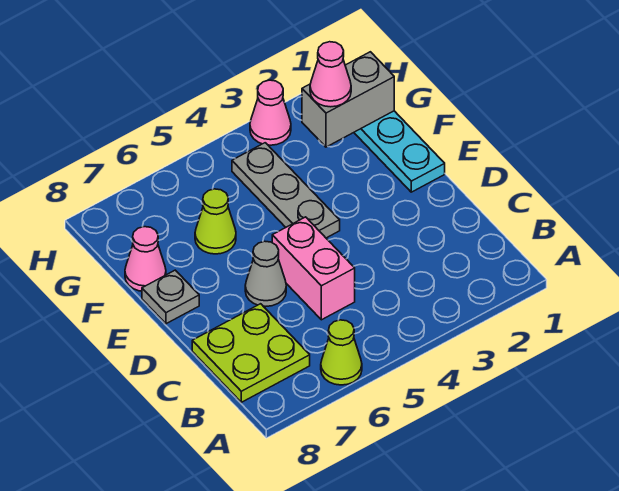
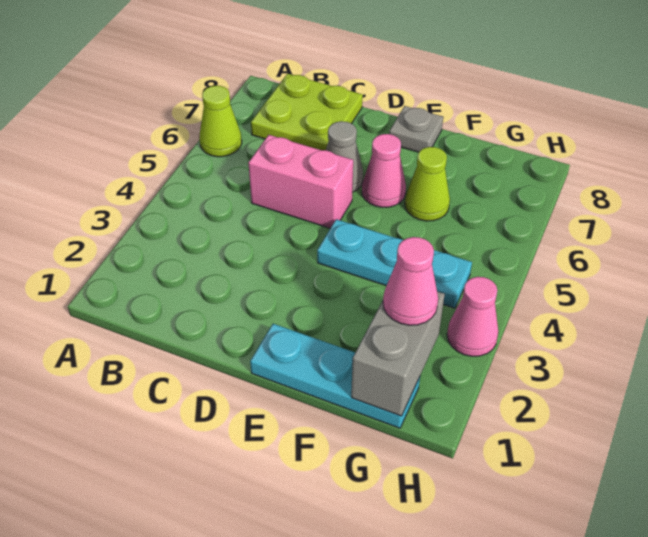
grey plate E4:G4 level 1 -> cyan plate E4:G4 level 1
pink cone F8 level 1 -> pink cone E6 level 1

